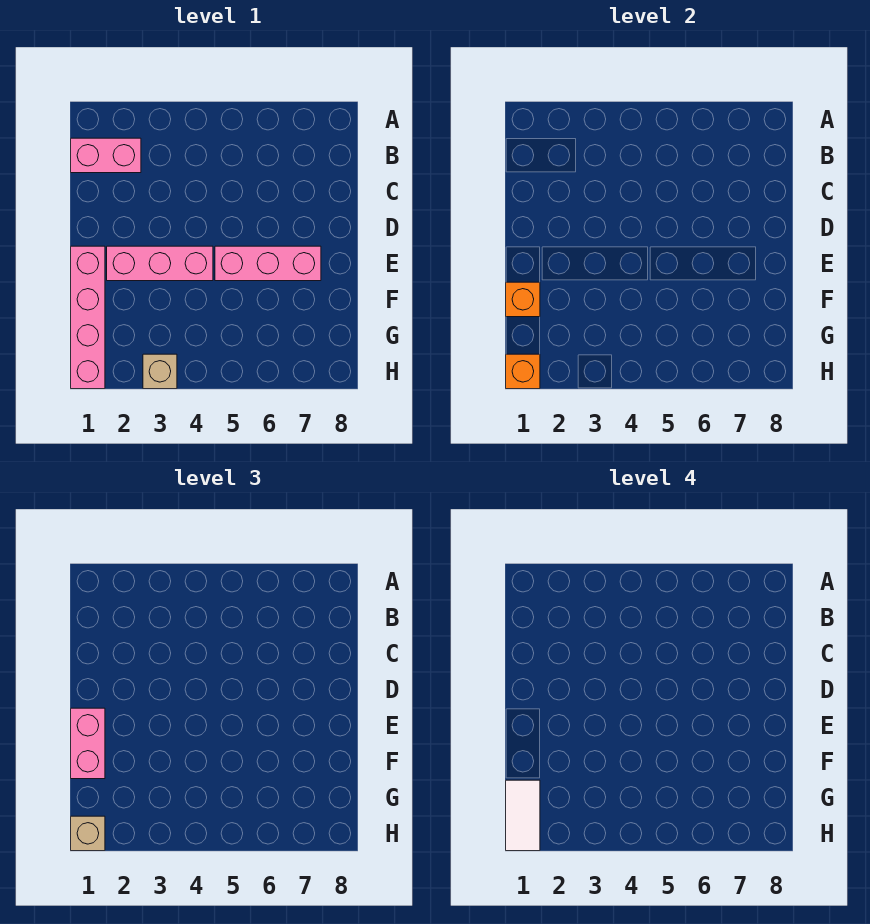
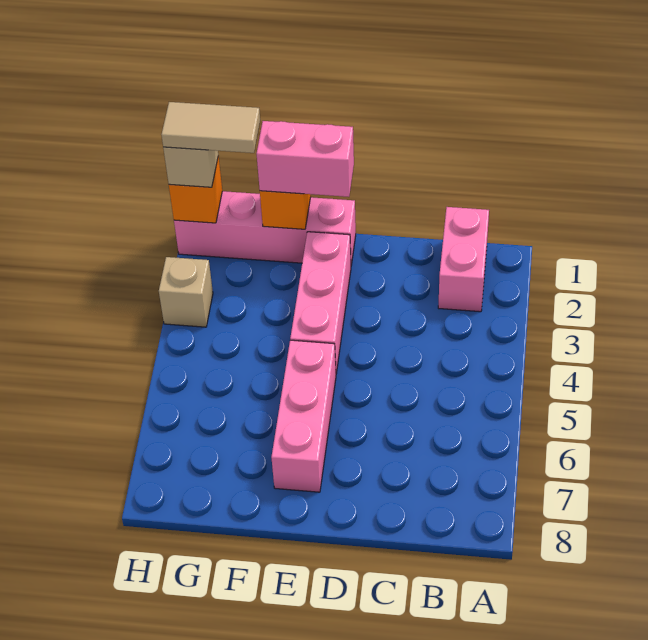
white tile G1:H1 level 4 -> tan tile G1:H1 level 4

